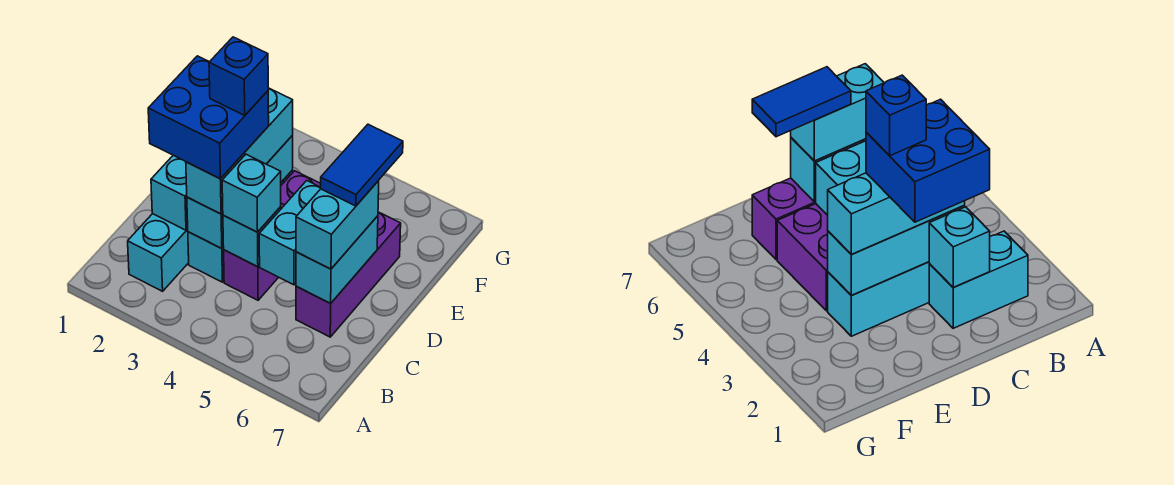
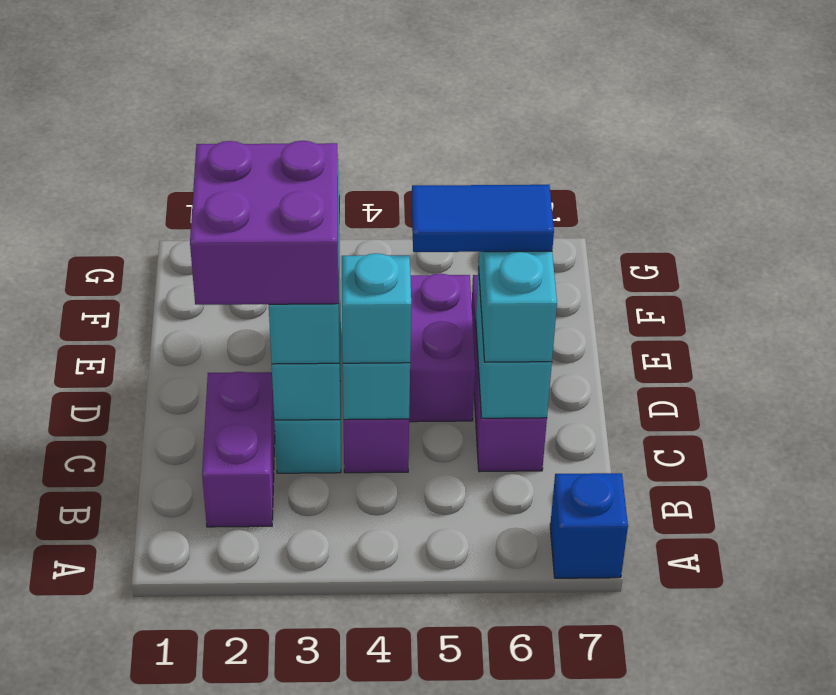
cyan brick B2:C2 level 1 -> purple brick B2:C2 level 1
cyan brick C2 level 2 -> none
blue brick C2:D3 level 4 -> purple brick C2:D3 level 4
cyan brick C5:D5 level 2 -> none
blue brick D3 level 5 -> blue brick A7 level 1
blue tile D6:E6 level 4 -> blue tile D5:D6 level 4

